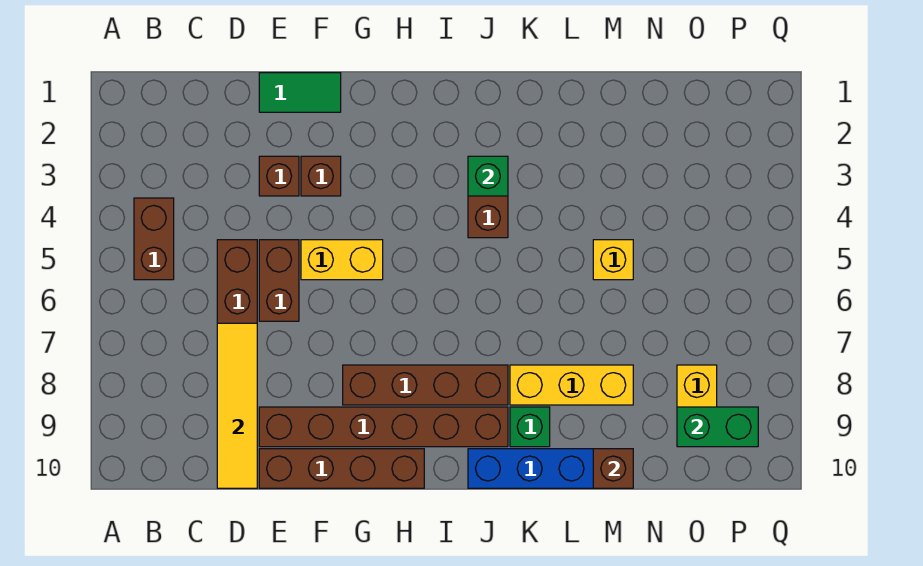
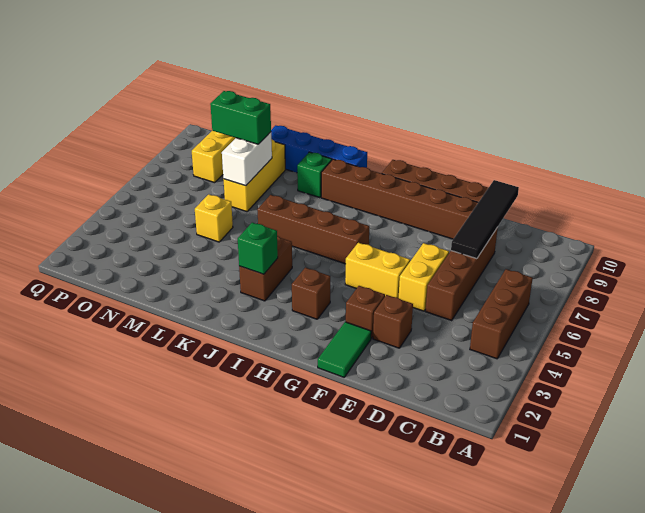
brown brick B4:B5 level 1 -> brown brick B4:B6 level 1
yellow tile D7:D10 level 2 -> black tile D7:D10 level 2
green tile E1:F1 level 1 -> green tile F1:F2 level 1
brown brick E5:E6 level 1 -> yellow brick E5:E6 level 1
brown brick G8:J8 level 1 -> brown brick H6:K6 level 1
yellow brick K8:M8 level 1 -> yellow brick M7:M9 level 1
none -> white brick M7:M8 level 2
brown brick M10 level 2 -> brown brick H3 level 1
green brick O9:P9 level 2 -> green brick M8:N8 level 3

